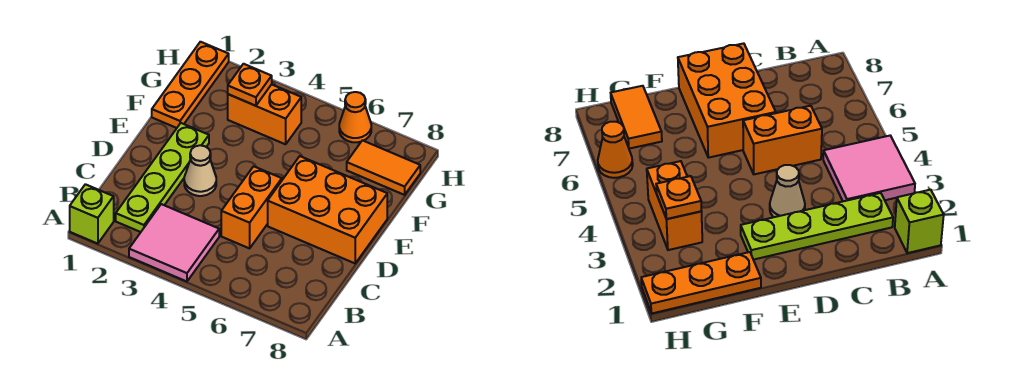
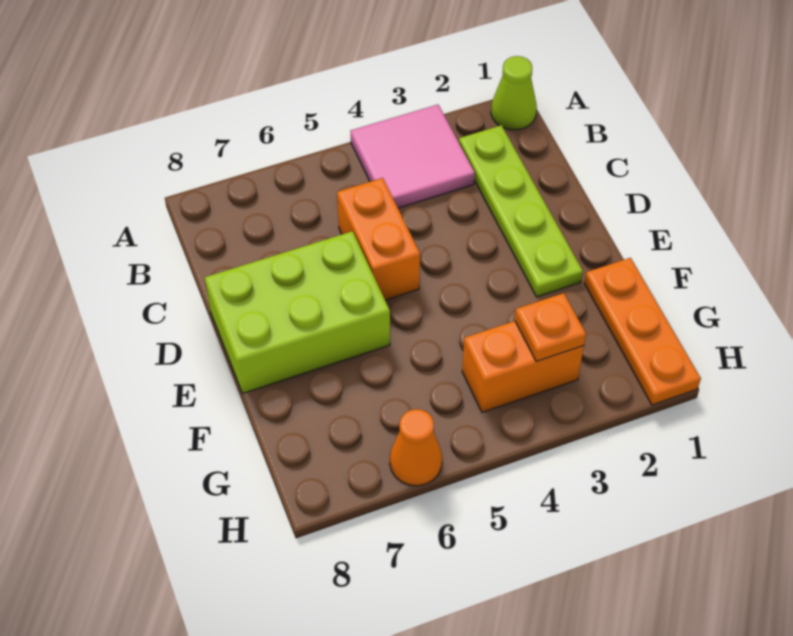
lime brick A1 level 1 -> lime cone A1 level 1
tan cone D3 level 1 -> none
orange brick D6:E8 level 1 -> lime brick D6:E8 level 1
orange tile G7:G8 level 1 -> none

